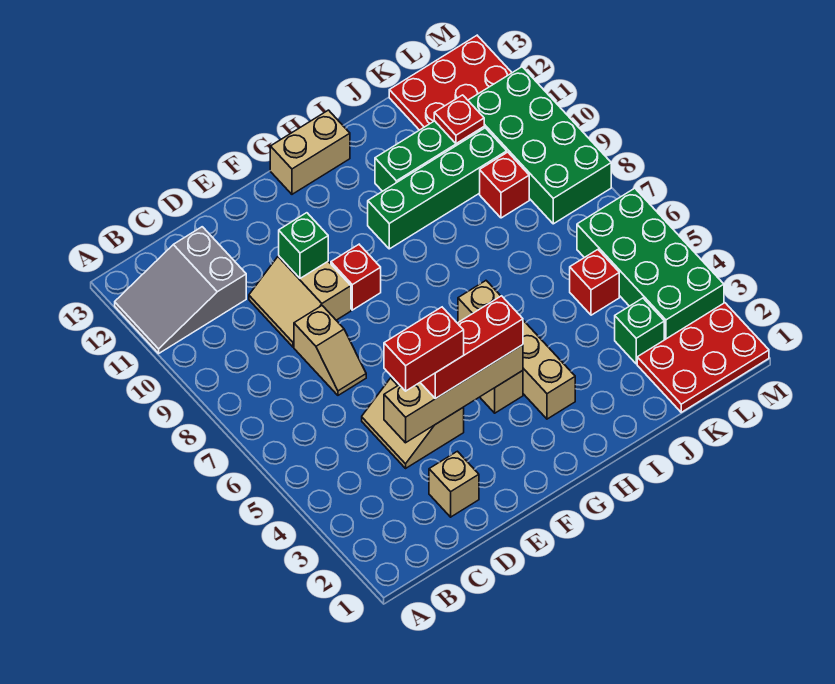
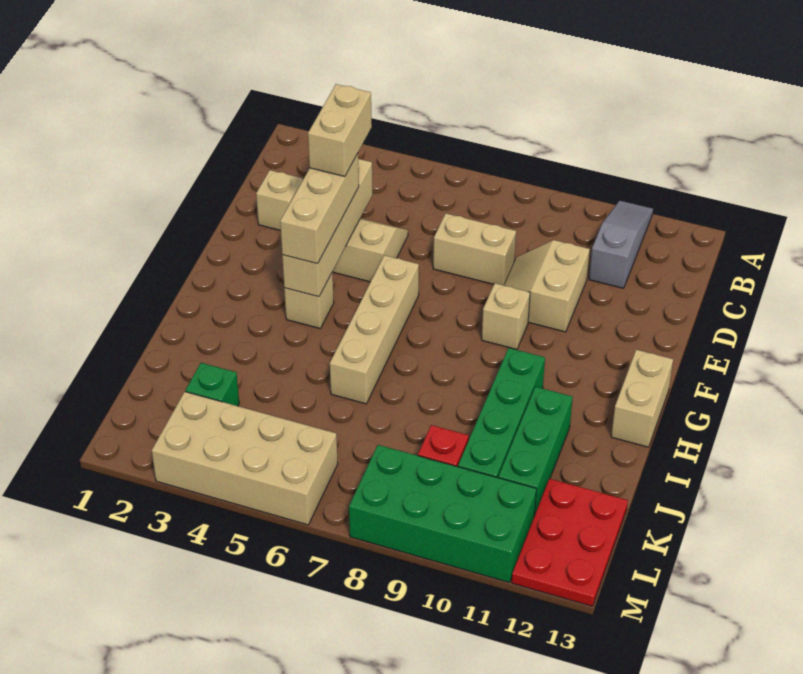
grey slope A11:C12 level 1 top C -> grey slope A11:C11 level 1 top C
red brick D4:E4 level 4 -> tan brick D4:E4 level 4
tan slope D7:D8 level 1 top 8 -> tan brick D7:D8 level 1
tan slope D9:E10 level 1 top E -> tan slope D9:E10 level 1 top 10
red brick E4:G4 level 3 -> tan brick E4:G4 level 3
green brick E10 level 2 -> none
red brick F9 level 1 -> tan brick F9 level 1
tan brick H3:H6 level 1 -> tan brick F6:I6 level 1
red plate K1:M2 level 1 -> none
red brick K5 level 1 -> none
red plate K11 level 2 -> none
green brick L3:M6 level 1 -> tan brick L3:M6 level 1

